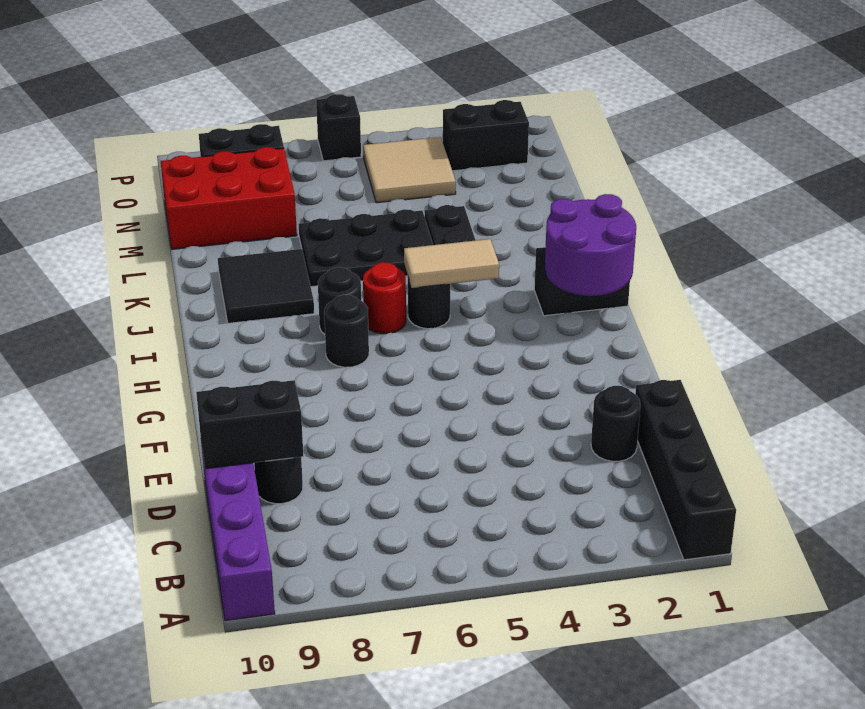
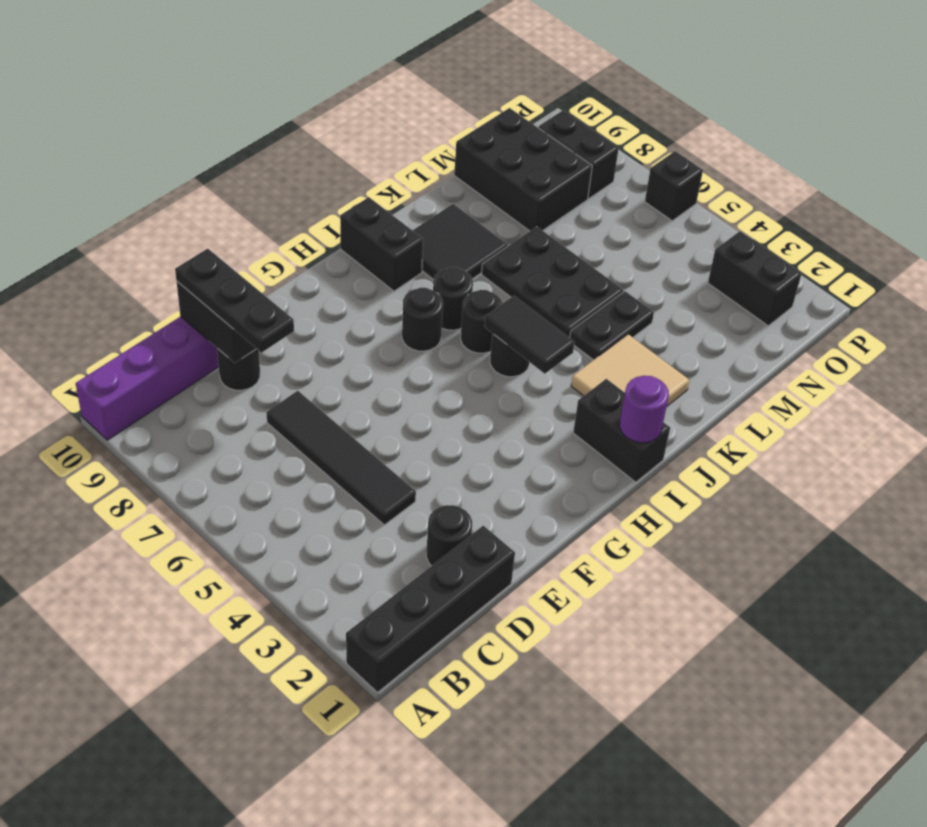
none -> black tile D4:D7 level 1
none -> black plate D8:D10 level 3
purple round brick H1:I2 level 2 -> purple round brick I1 level 2
tan tile I4:I5 level 2 -> black tile I4:I5 level 2
red round brick I6 level 1 -> black round brick I6 level 1
none -> black brick I9:I10 level 1
red brick M8:N10 level 1 -> black brick M8:N10 level 1
tan tile N4:O5 level 1 -> tan tile J2:K3 level 1

